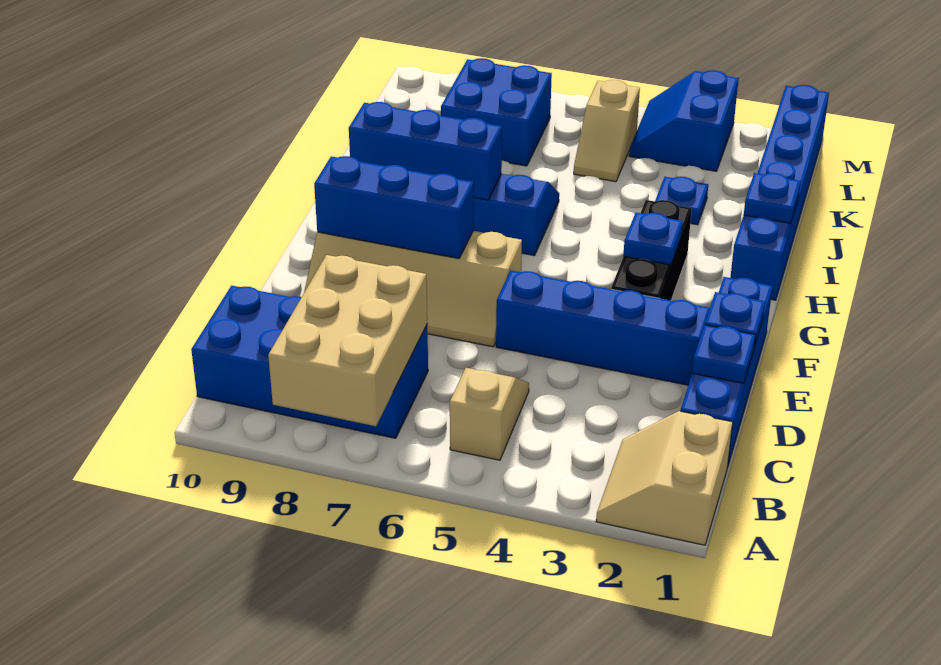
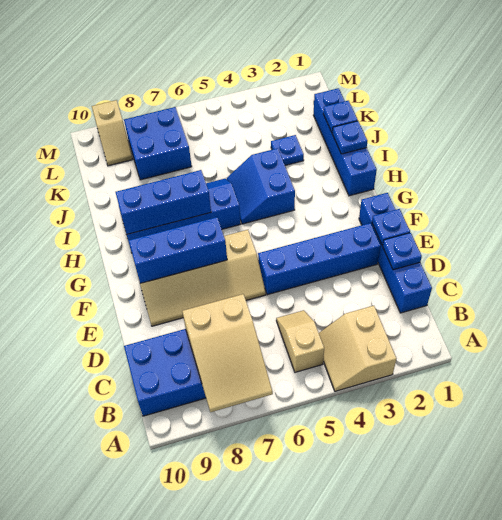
tan slope A1:B2 level 1 top 1 -> tan slope A3:B4 level 1 top 3
tan brick A7:C8 level 2 -> tan slope A7:C8 level 2 top C
black brick F3:H3 level 1 -> none
blue plate G3 level 2 -> blue plate J1 level 2
blue brick H1:M1 level 1 -> blue brick H1:K1 level 1
tan slope K5:L5 level 1 top L -> tan slope L9:M9 level 1 top M
blue slope L3:M4 level 1 top 3 -> blue slope H4:I5 level 1 top 4

